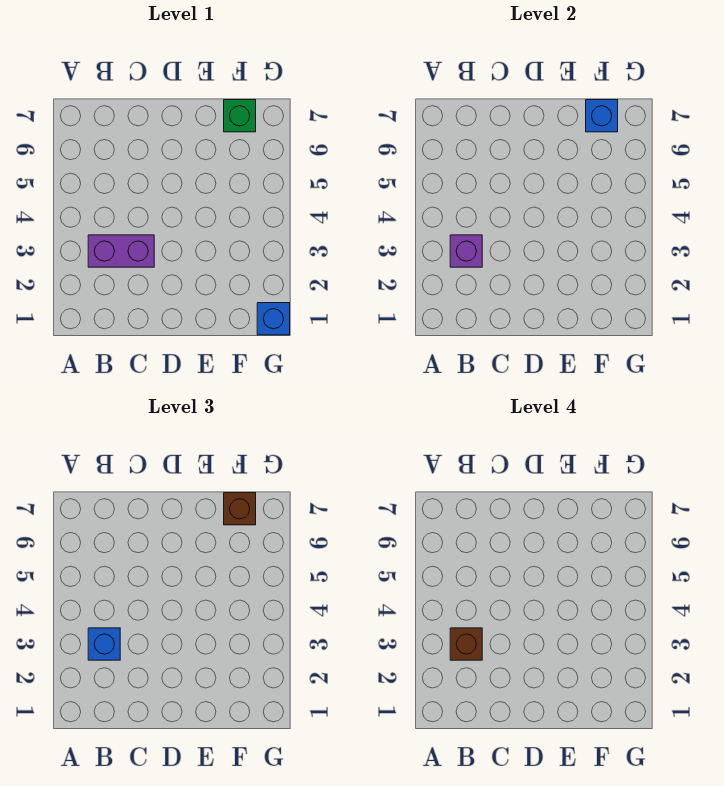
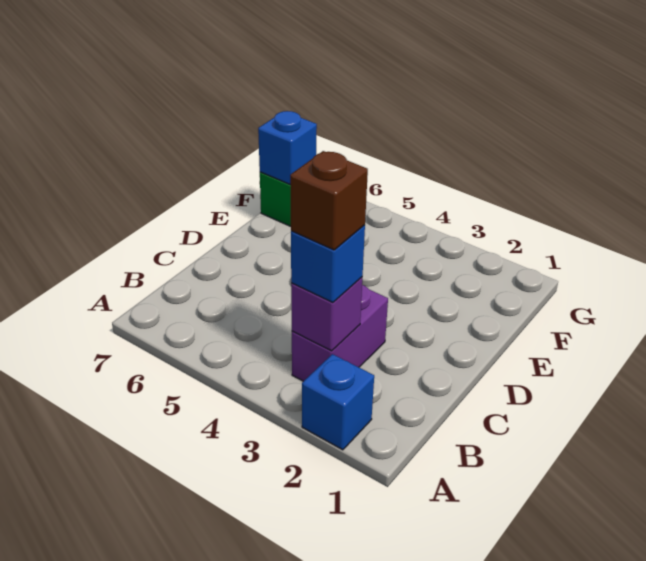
brown brick F7 level 3 -> none
blue brick G1 level 1 -> blue brick A2 level 1

